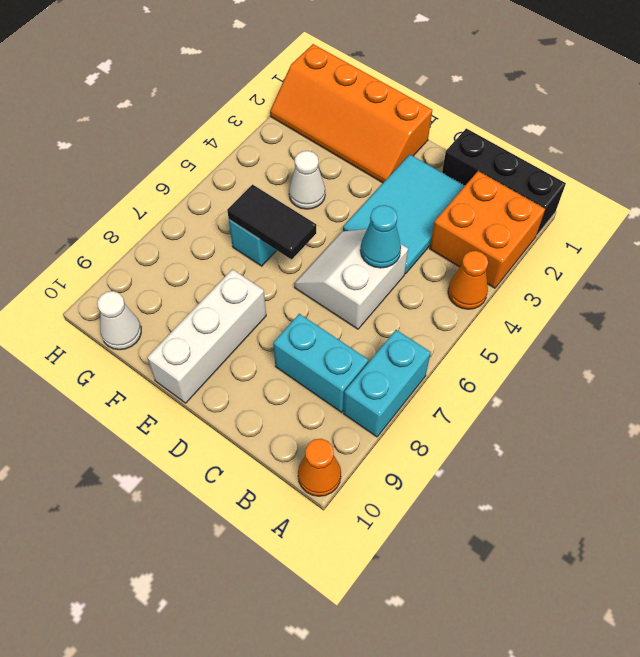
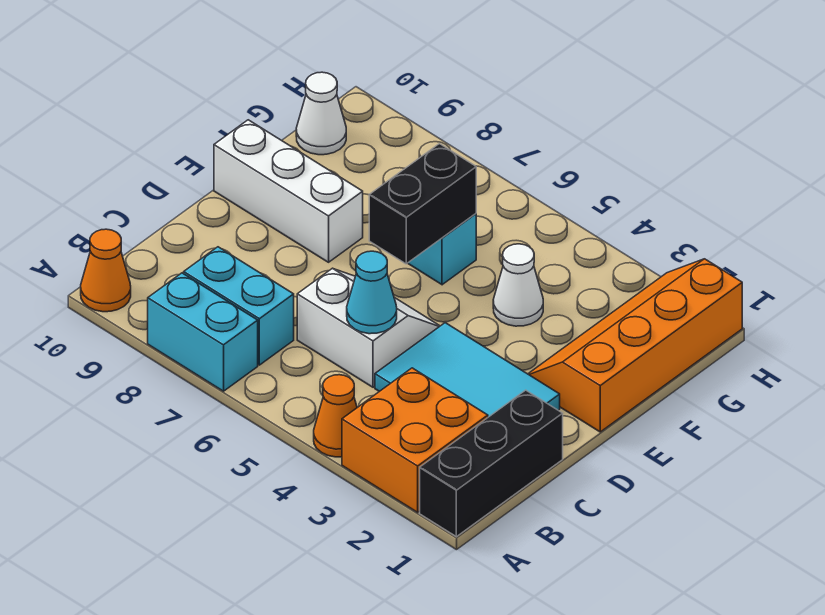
cyan brick B8:C8 level 1 -> cyan brick B7:B8 level 1
black tile E6:F6 level 2 -> black brick E6:F6 level 2

